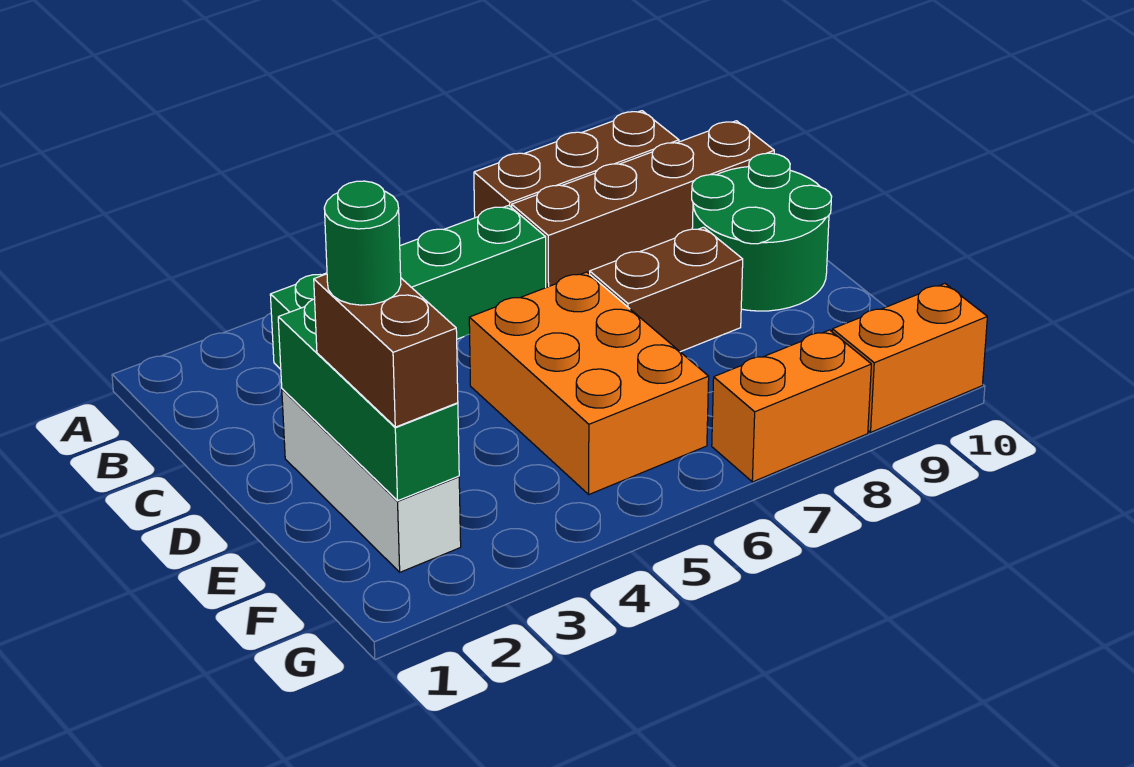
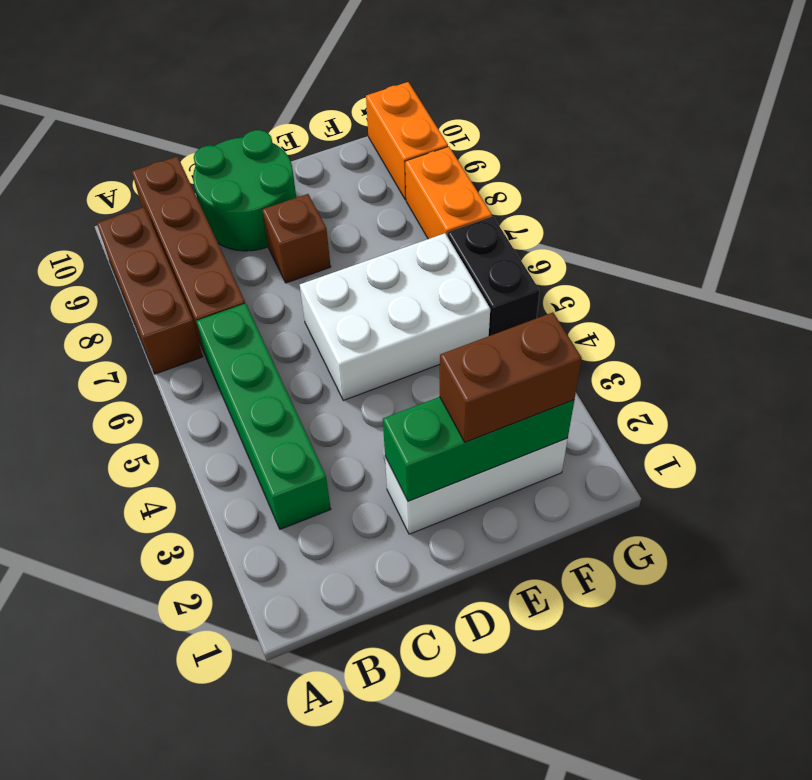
orange brick D5:F6 level 1 -> white brick D5:F6 level 1
brown brick D7:D8 level 1 -> brown brick D8 level 1
green round brick E2 level 4 -> none
none -> black brick G5:G6 level 1

